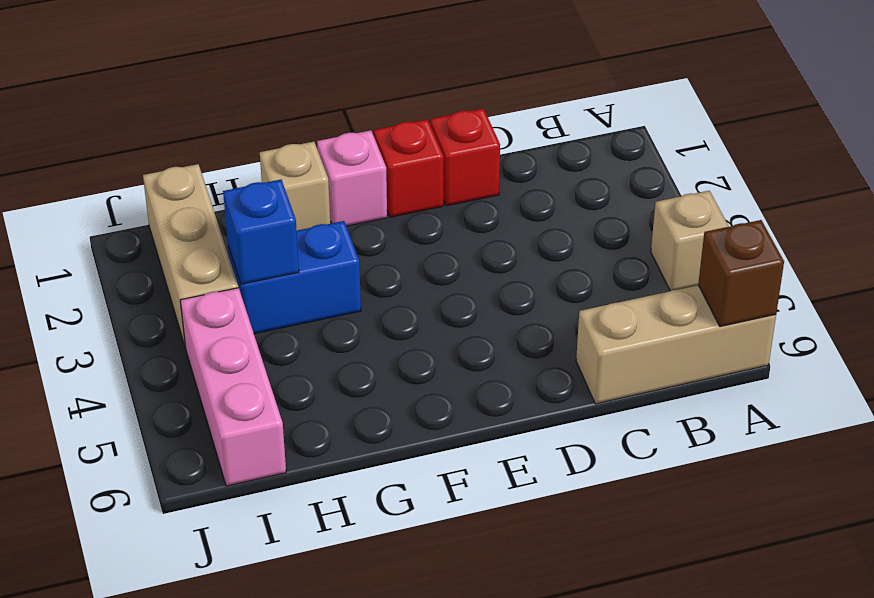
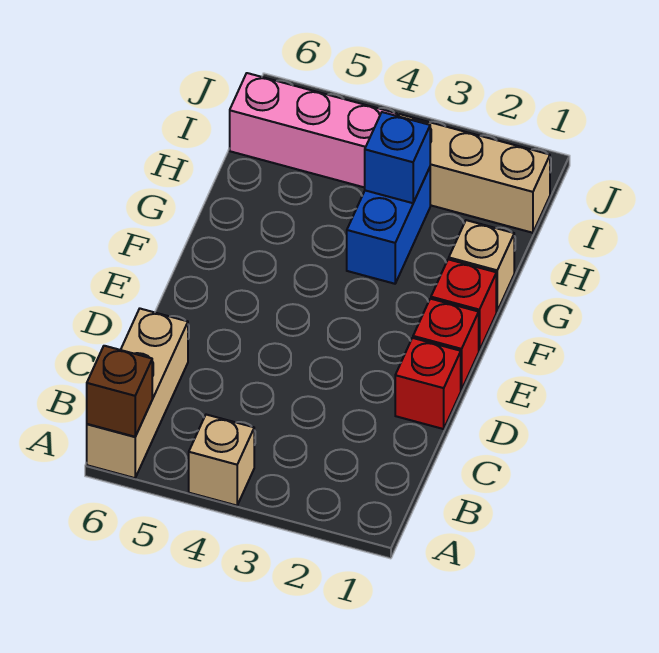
pink brick F1 level 1 -> red brick F1 level 1

